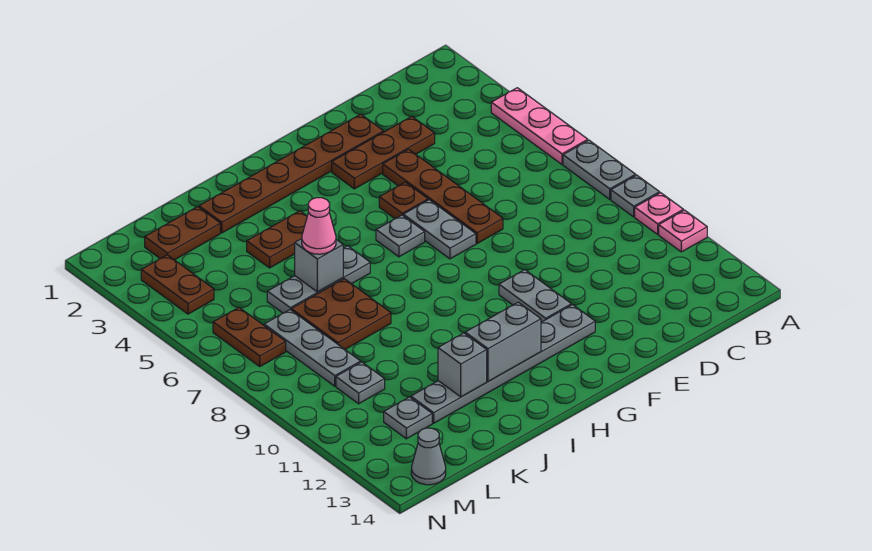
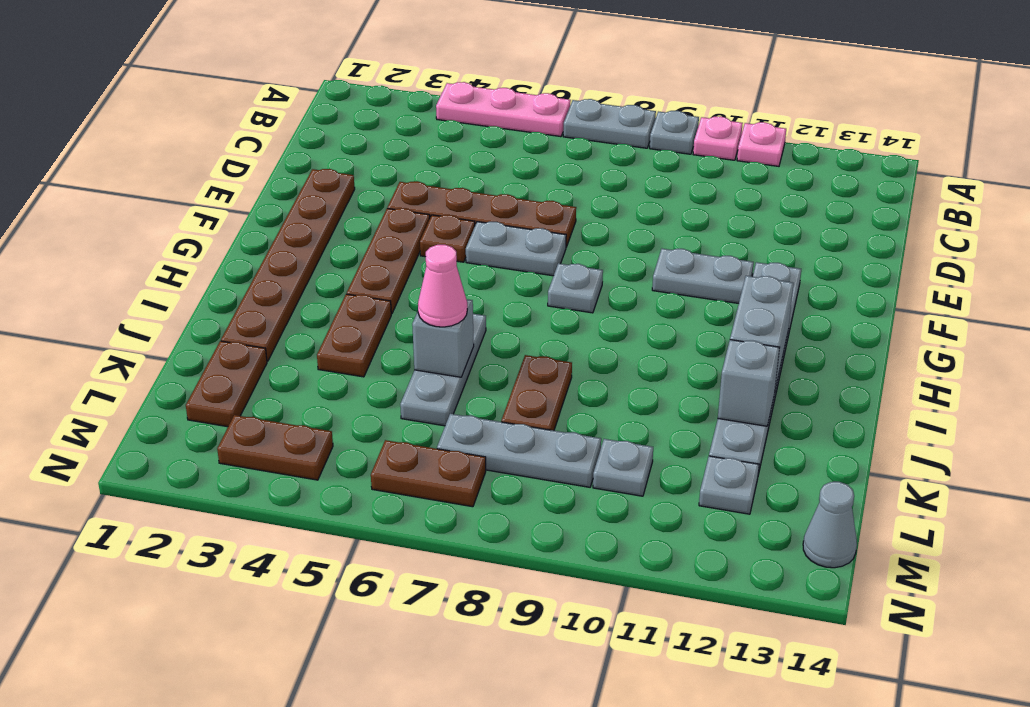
brown plate D3:F3 level 1 -> brown plate F4:H4 level 1
grey plate G6 level 1 -> grey plate G8 level 1
brown plate J7:K8 level 1 -> brown plate J8:K8 level 1

